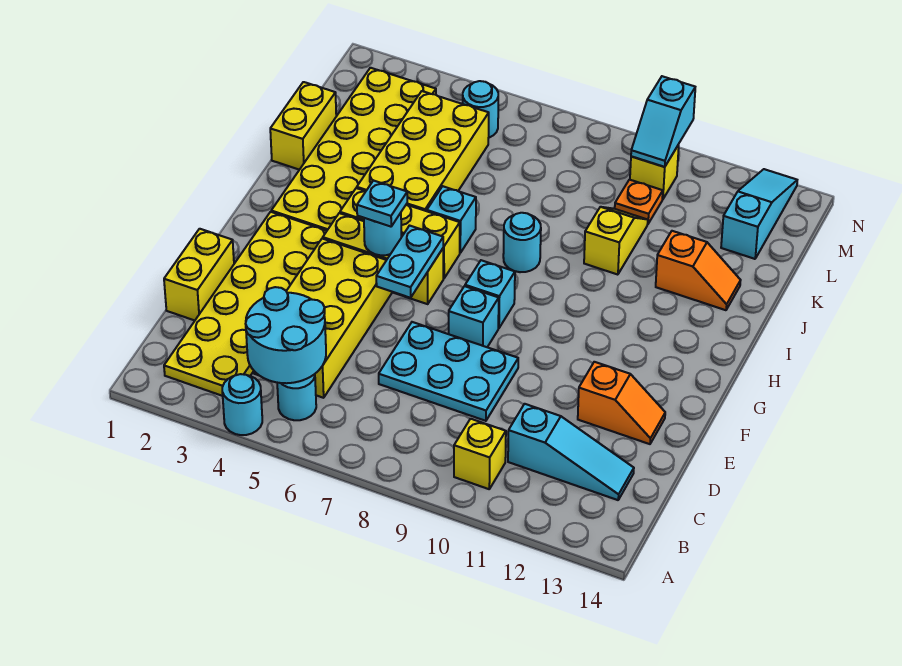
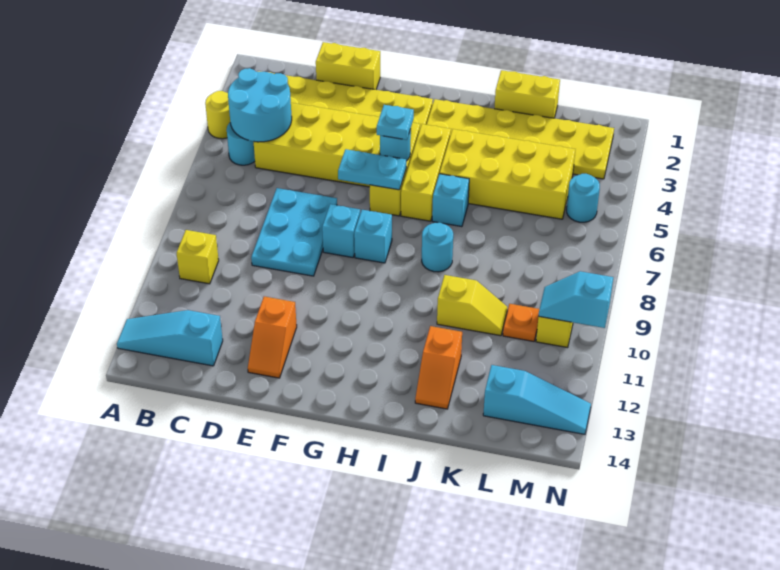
cyan round brick A4 level 1 -> yellow round brick A4 level 1
cyan slope C11:C13 level 1 top 11 -> cyan slope A13:C13 level 1 top C

